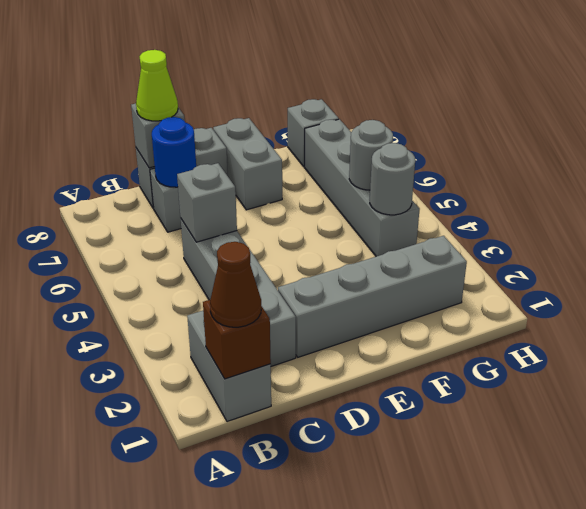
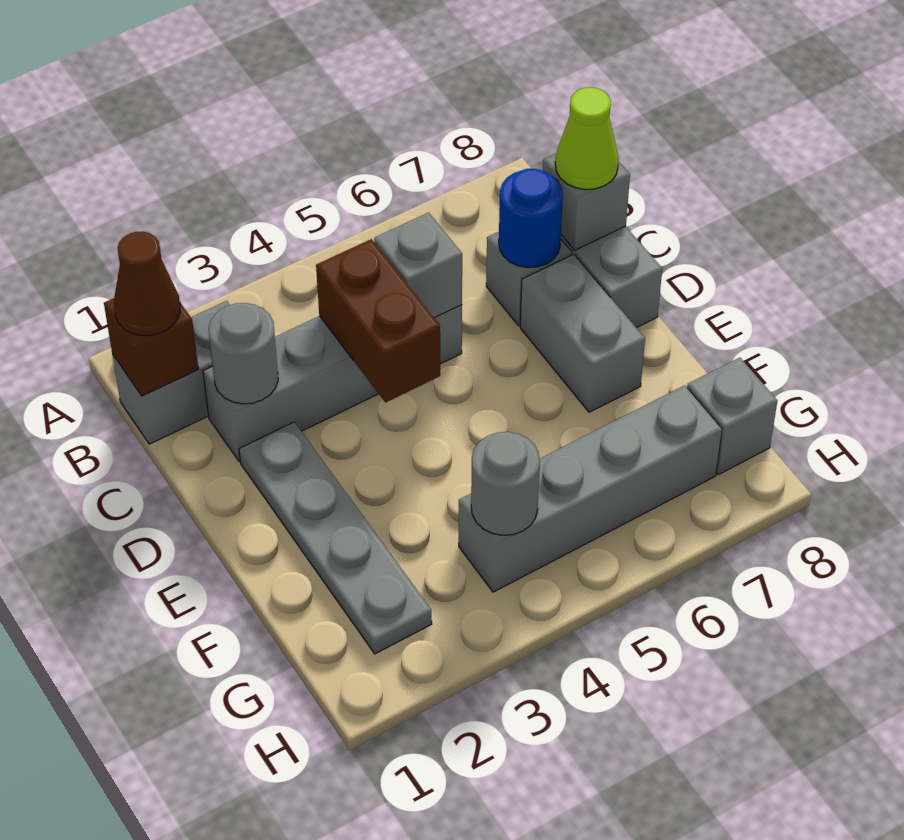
none -> brown brick C4:D4 level 2
grey brick D2:G2 level 1 -> grey plate D2:G2 level 1
grey brick E7:E8 level 1 -> grey brick D7:E7 level 1
grey round brick G5 level 2 -> grey round brick C2 level 2

